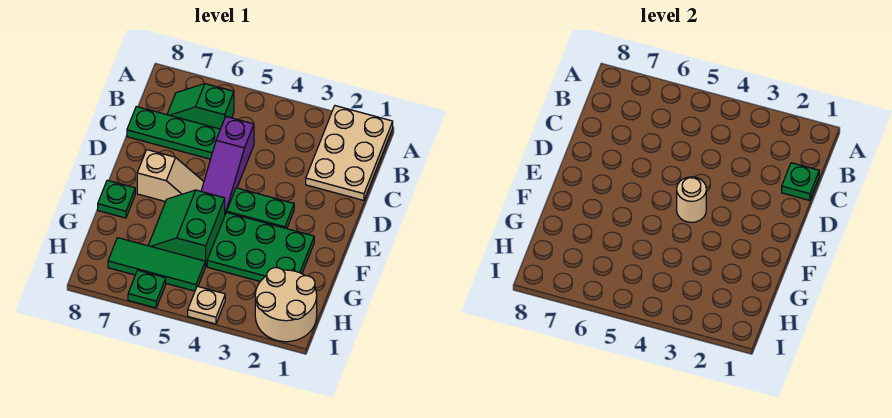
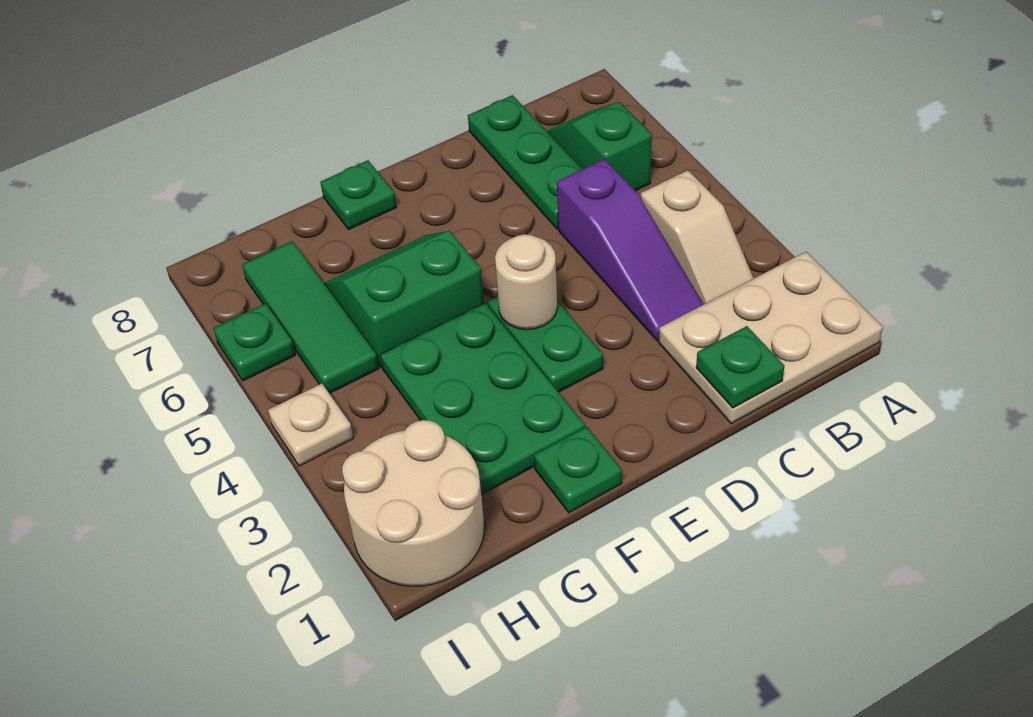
purple slope C5:E5 level 1 top C -> purple slope C3:C5 level 1 top 5
tan slope E6:E7 level 1 top 7 -> tan slope B3:B4 level 1 top 4
none -> green plate F1 level 1

